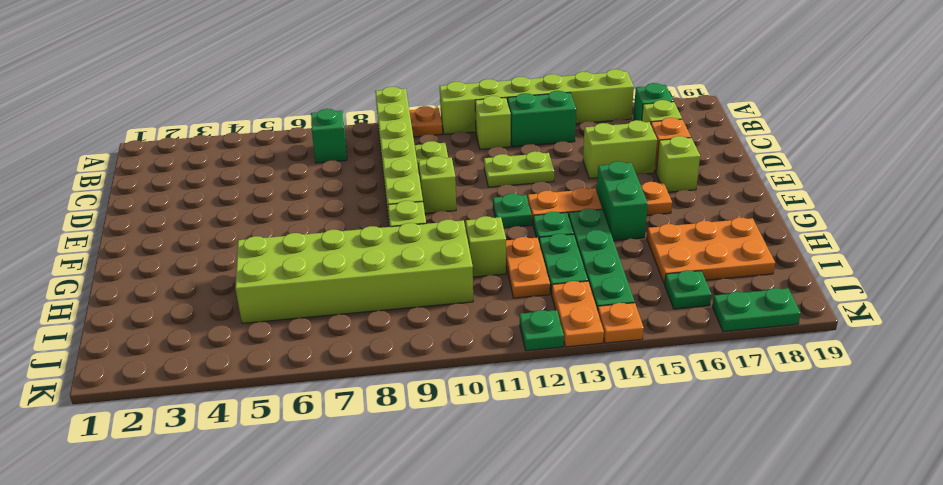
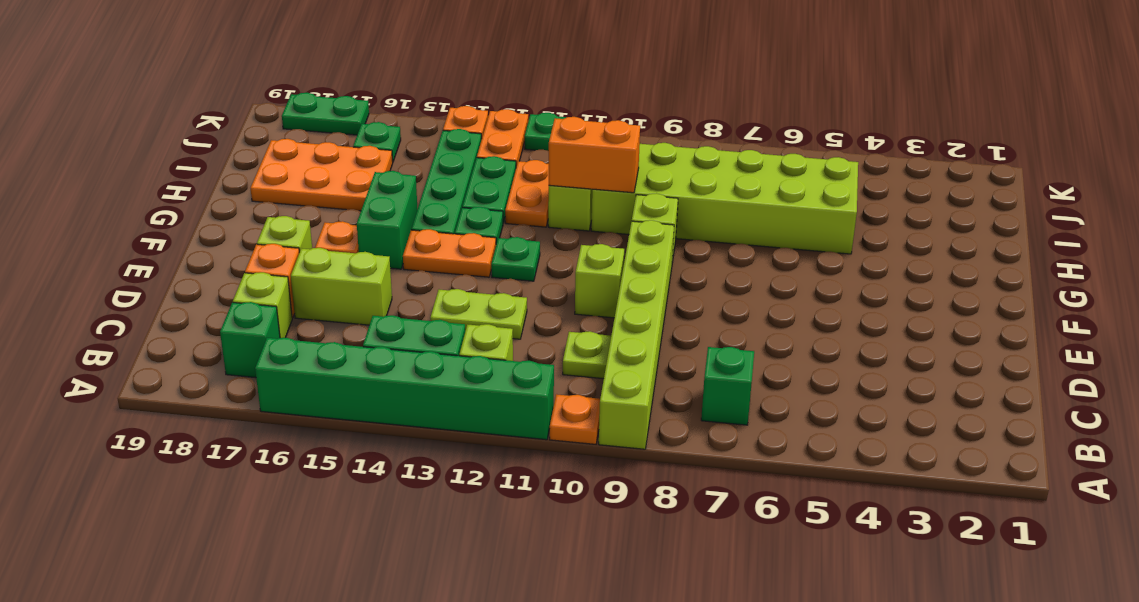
lime brick A11:A16 level 1 -> green brick A11:A16 level 1
none -> orange brick H10:H11 level 2

